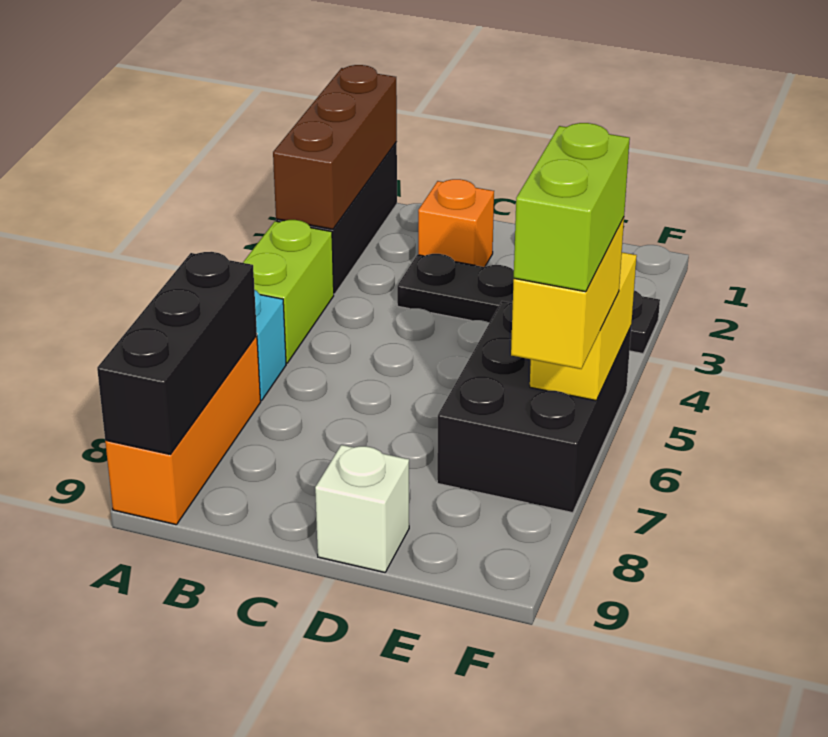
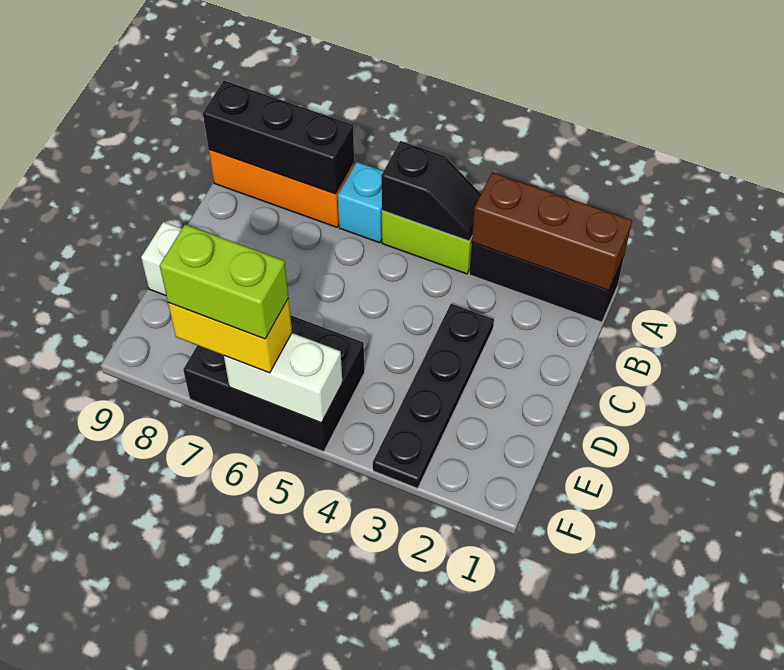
none -> black slope A4:A5 level 2 top 5
orange brick C2 level 1 -> none
yellow brick F5:F6 level 2 -> white brick F5:F6 level 2

